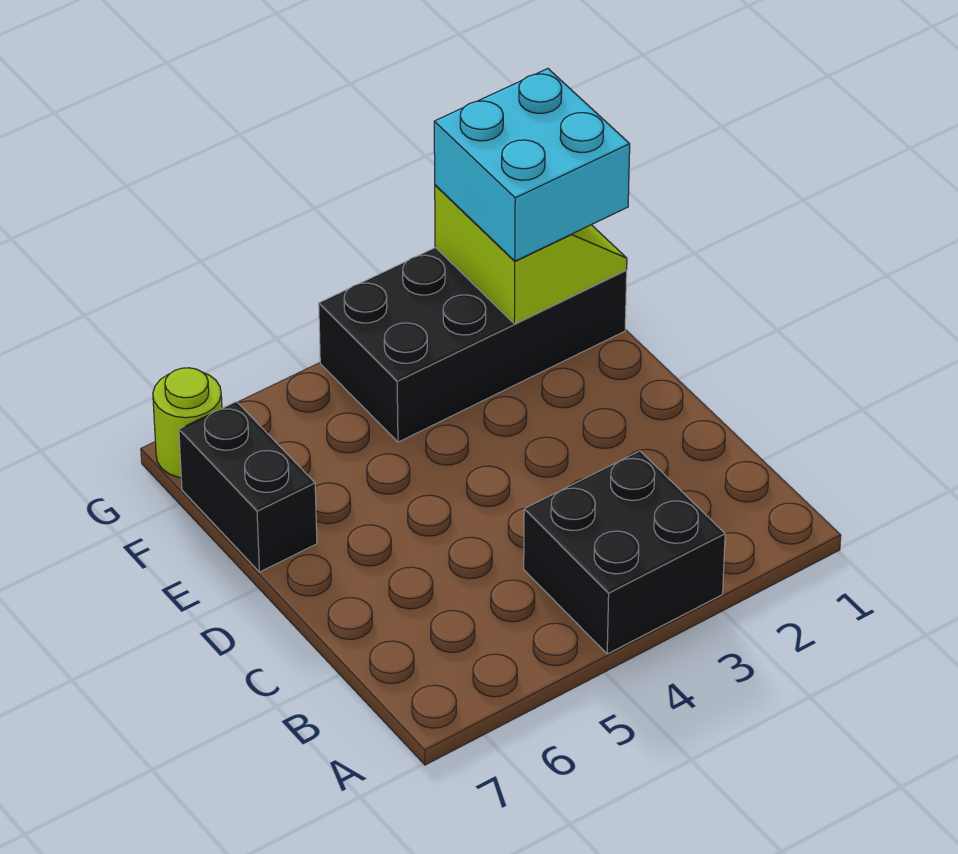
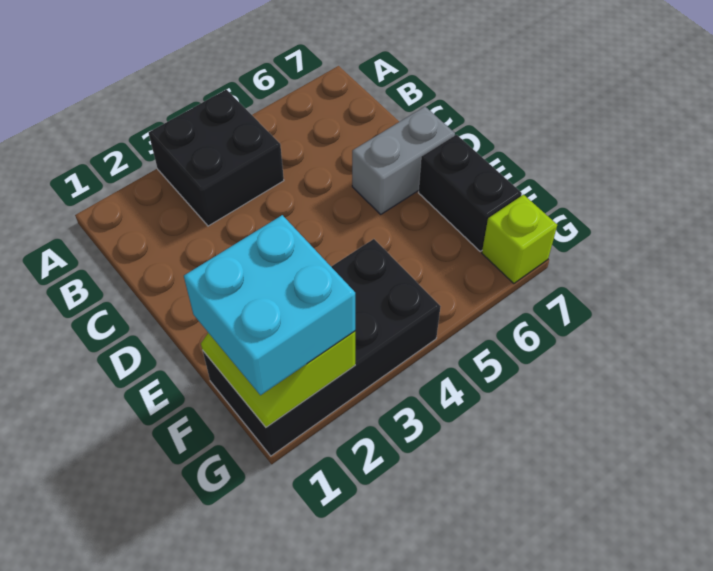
none -> grey brick D6:D7 level 1
lime round brick G7 level 1 -> lime brick G7 level 1

